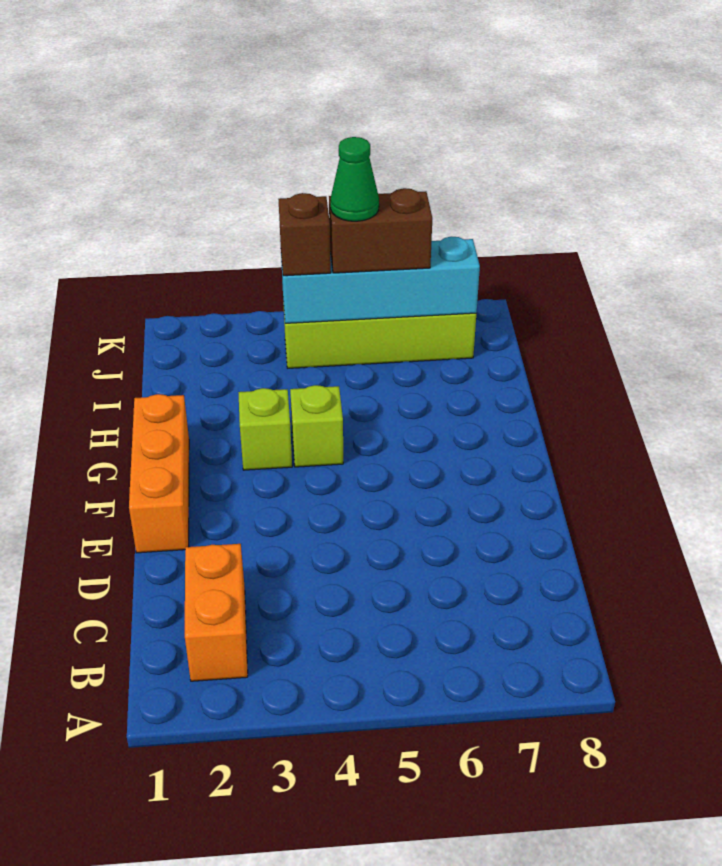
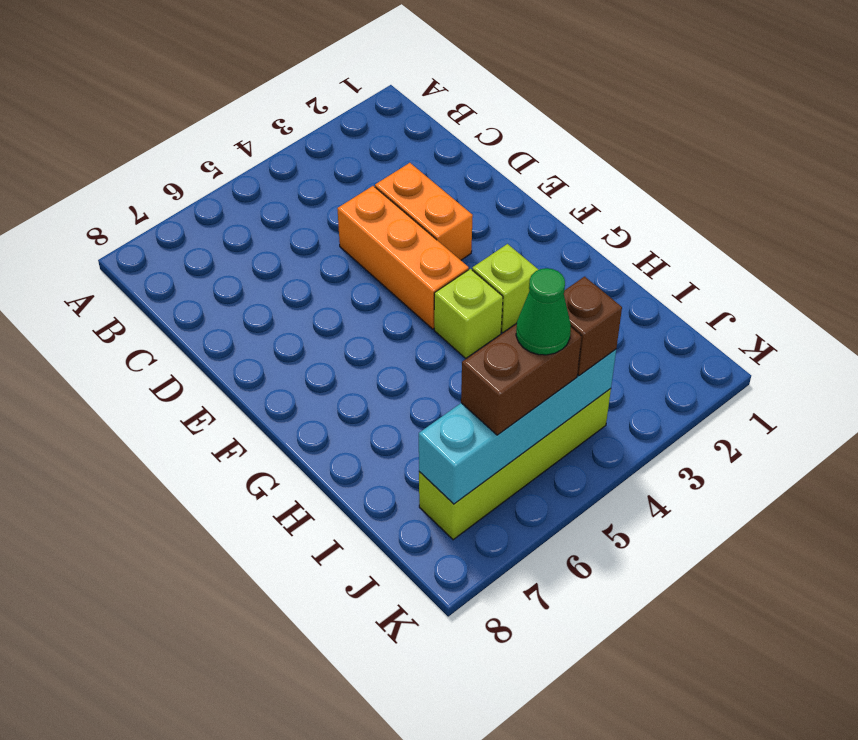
orange brick B2:C2 level 1 -> orange brick D3:E3 level 1
orange brick E1:G1 level 1 -> orange brick D4:F4 level 1

